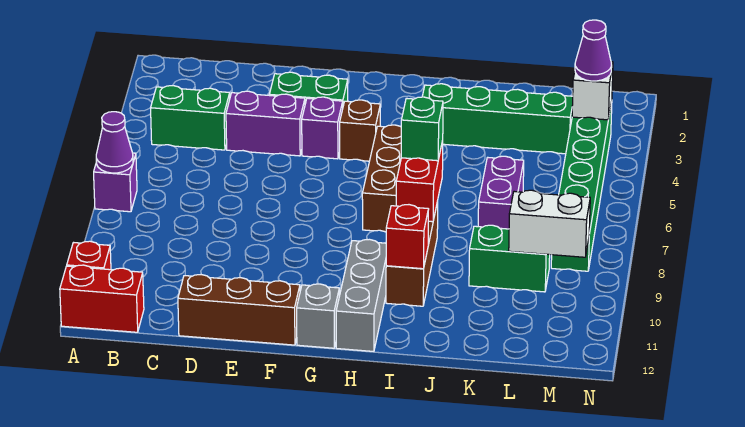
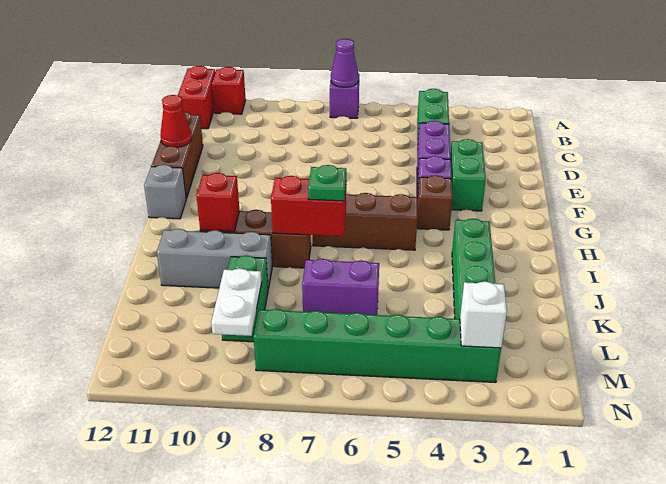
none -> red cone E12 level 2
grey brick H10:H12 level 1 -> grey brick J9:J11 level 1
green brick I7 level 3 -> green plate I7 level 3
white brick L9:M9 level 2 -> white plate L9:M9 level 2
purple cone M3 level 3 -> none

